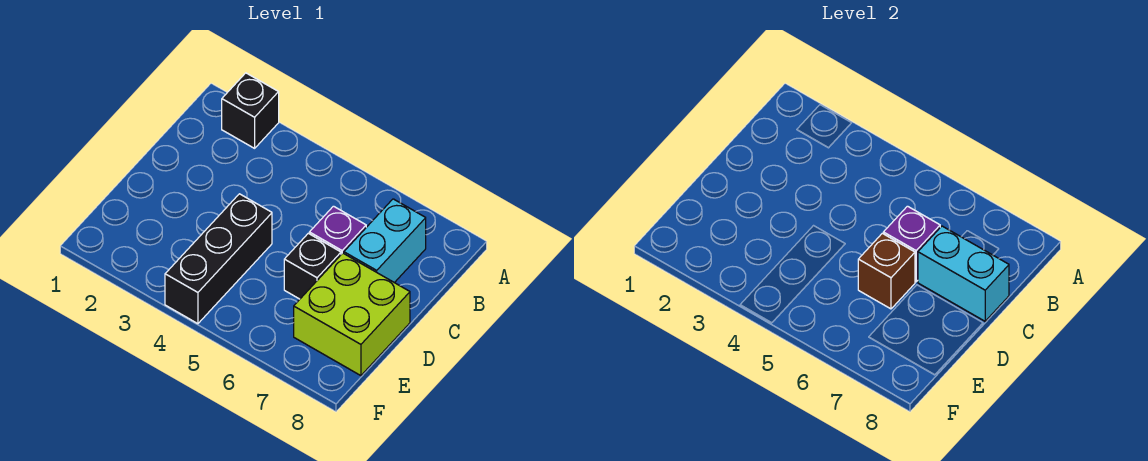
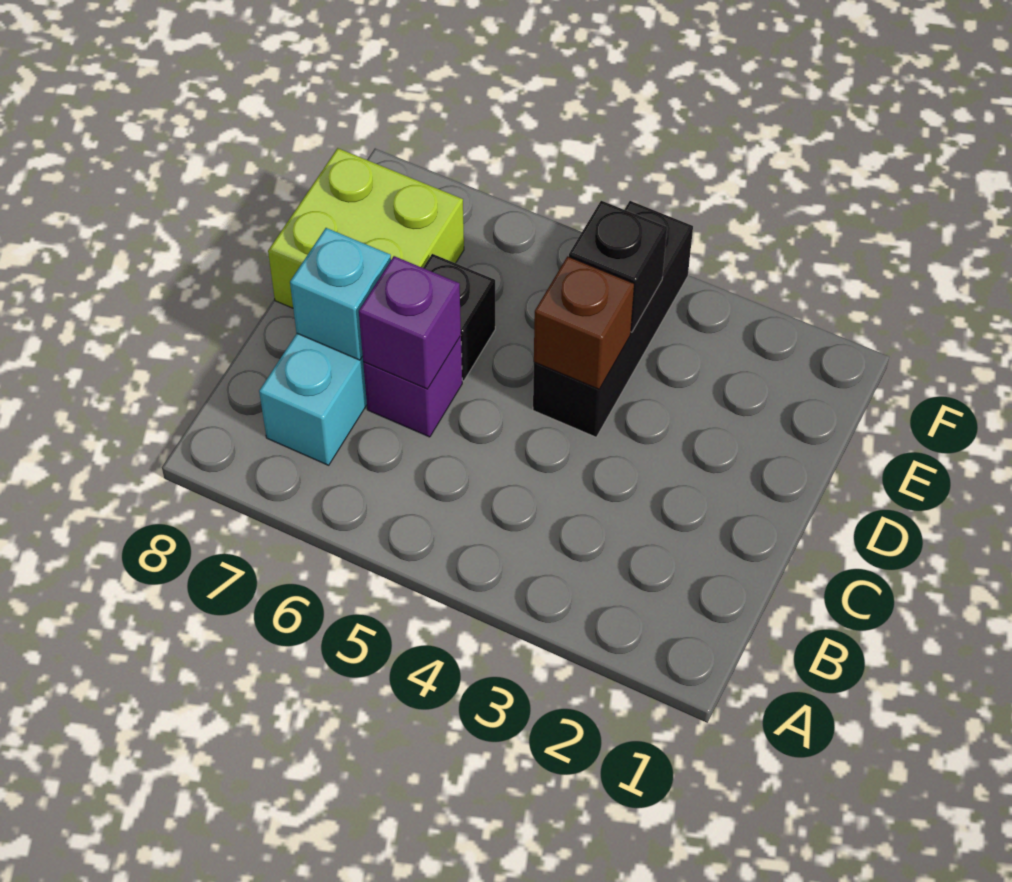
black brick A2 level 1 -> black brick E4 level 2
cyan brick C7:C8 level 2 -> cyan brick C7 level 2
brown brick D6 level 2 -> brown brick D4 level 2

